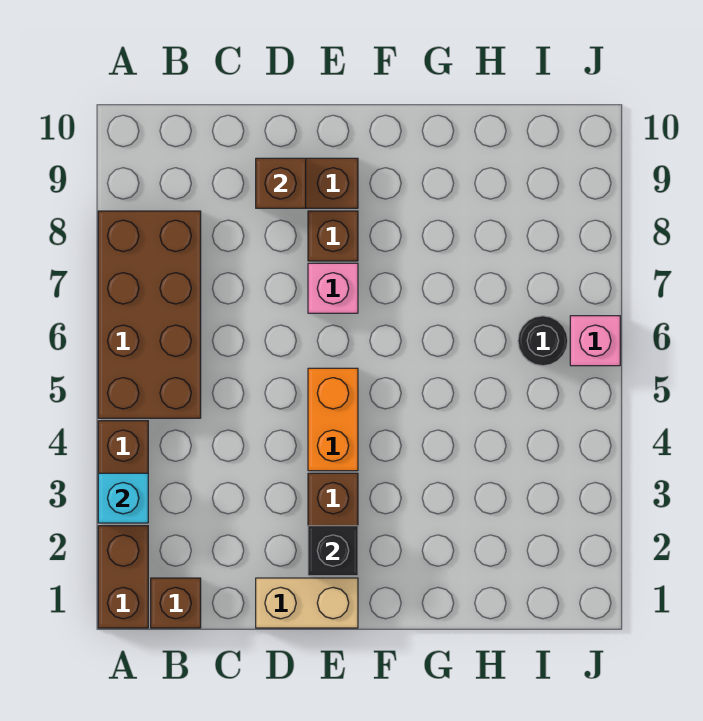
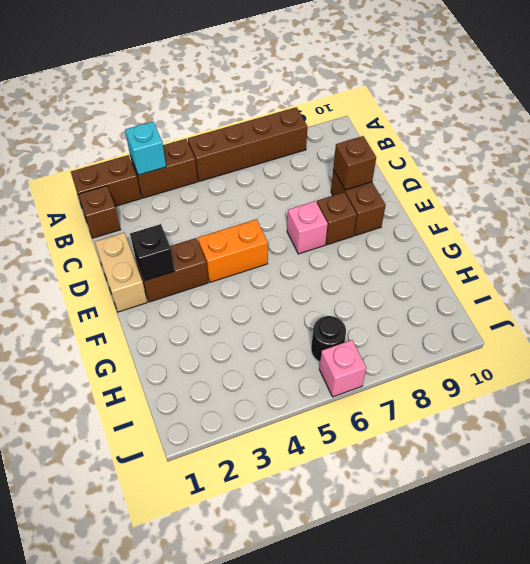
brown brick A5:B8 level 1 -> brown brick A5:A8 level 1

